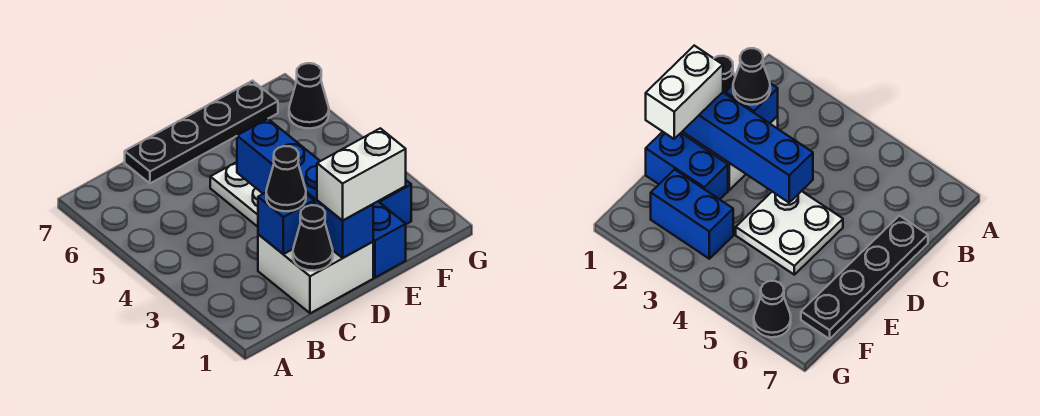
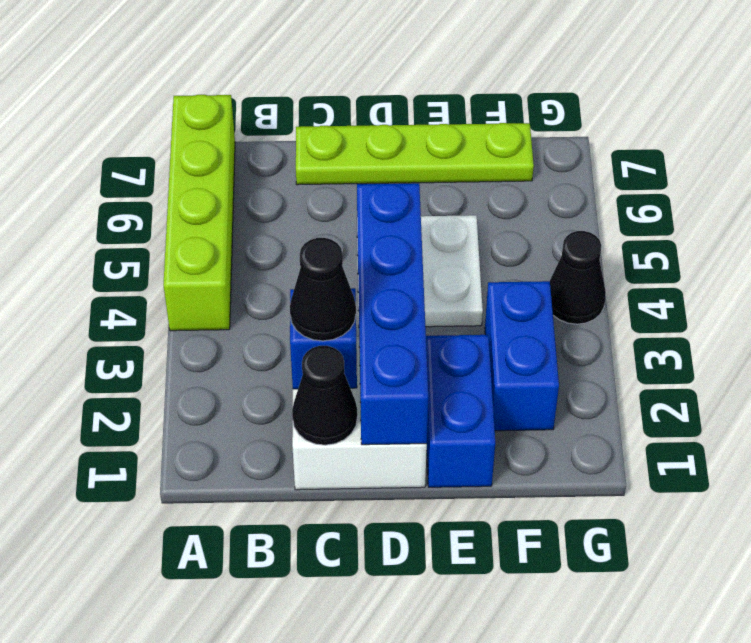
none -> lime brick A4:A7 level 1
black plate C7:F7 level 1 -> lime plate C7:F7 level 1
white brick D1:E1 level 3 -> none
black cone G6 level 1 -> black cone G4 level 1

